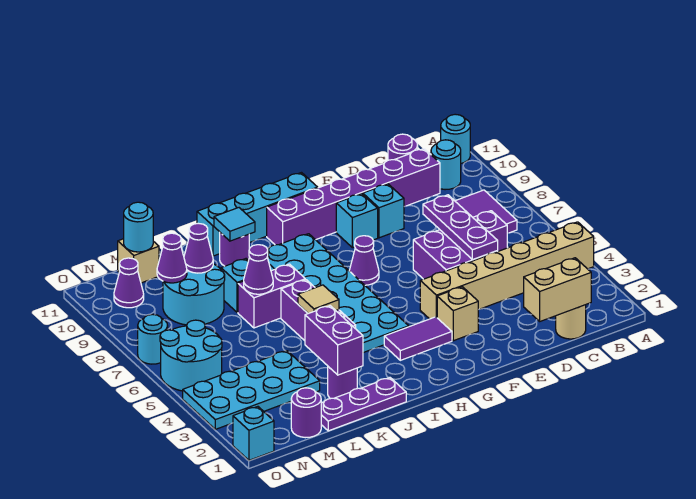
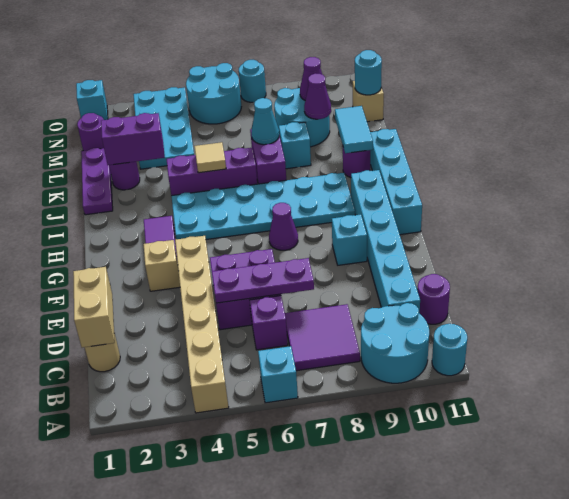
cyan round brick B10 level 1 -> cyan round brick A9:B10 level 1
purple brick C10:H10 level 1 -> cyan brick C10:H10 level 1
cyan brick E9 level 1 -> cyan brick A6 level 1
cyan tile J10 level 2 -> cyan tile J10:K10 level 2
purple cone K7 level 2 -> cyan cone K7 level 2
purple cone N10 level 1 -> none

